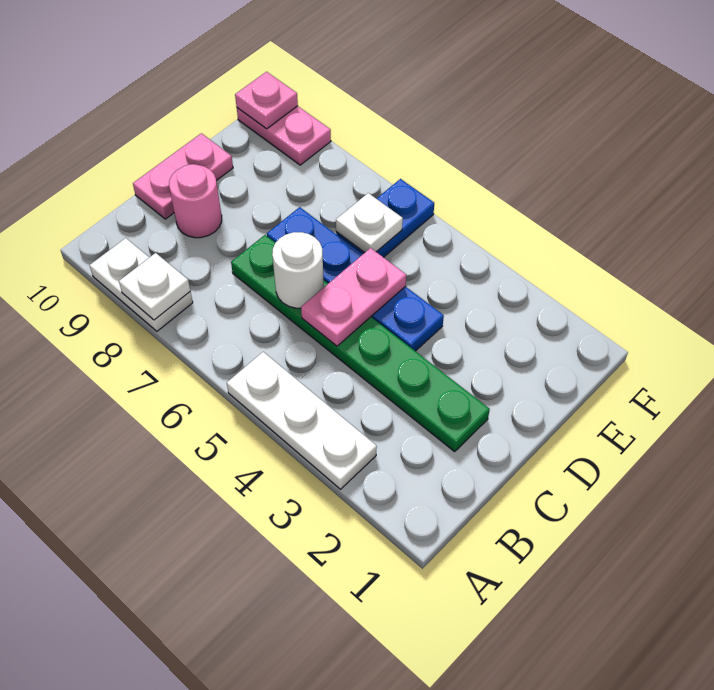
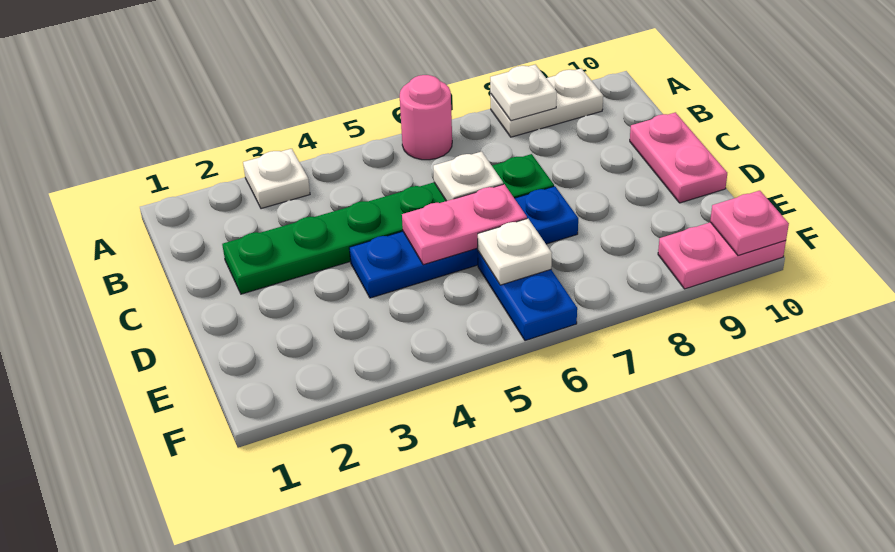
white plate A3:A5 level 1 -> white plate A3 level 1
pink plate C5:D5 level 2 -> pink plate D5:D6 level 2
white round brick C6 level 2 -> white plate C6 level 2
pink round brick C9 level 1 -> pink round brick A6 level 1

